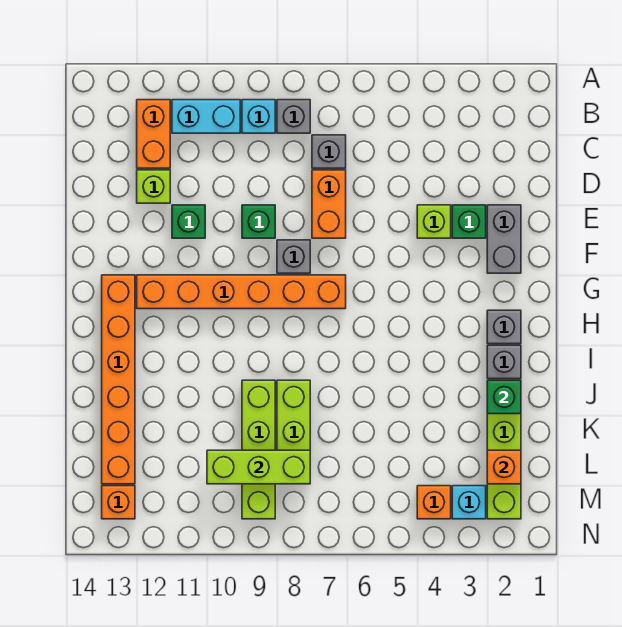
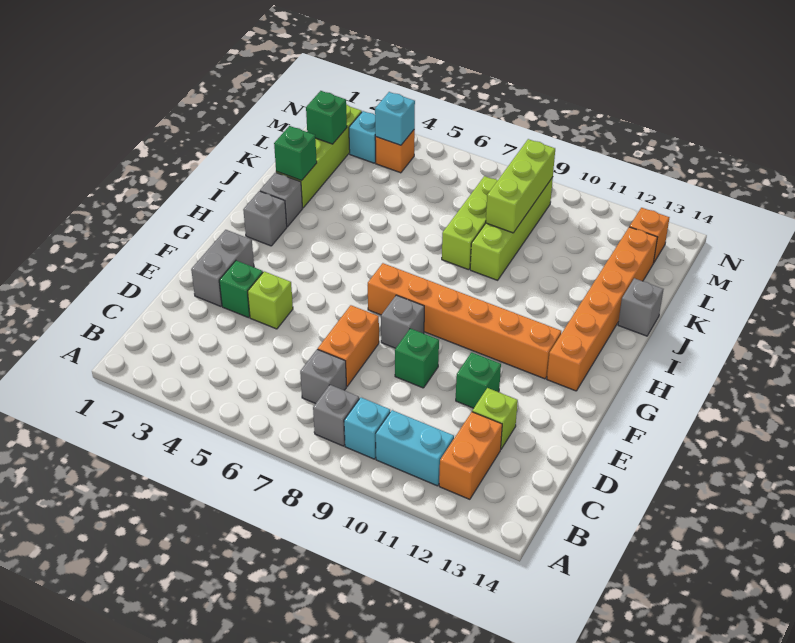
none -> grey brick J14 level 1
orange brick L2 level 2 -> green brick L2 level 2
lime brick L8:L10 level 2 -> lime brick K9:M9 level 2
none -> cyan brick M4 level 2

